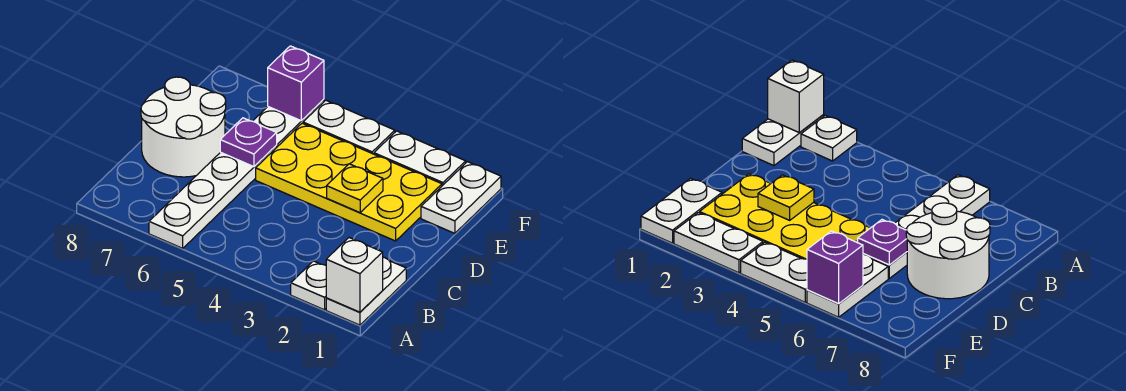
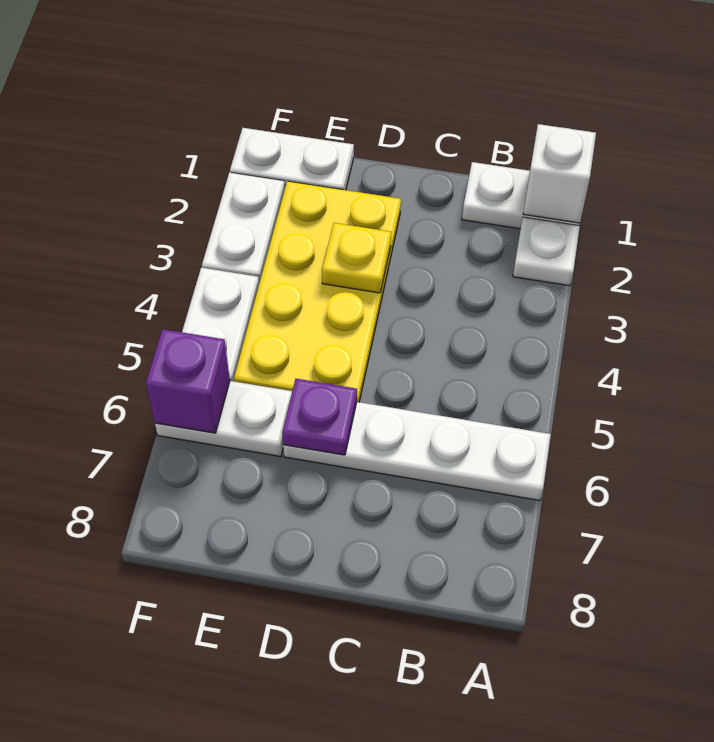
white round brick C7:D8 level 1 -> none

